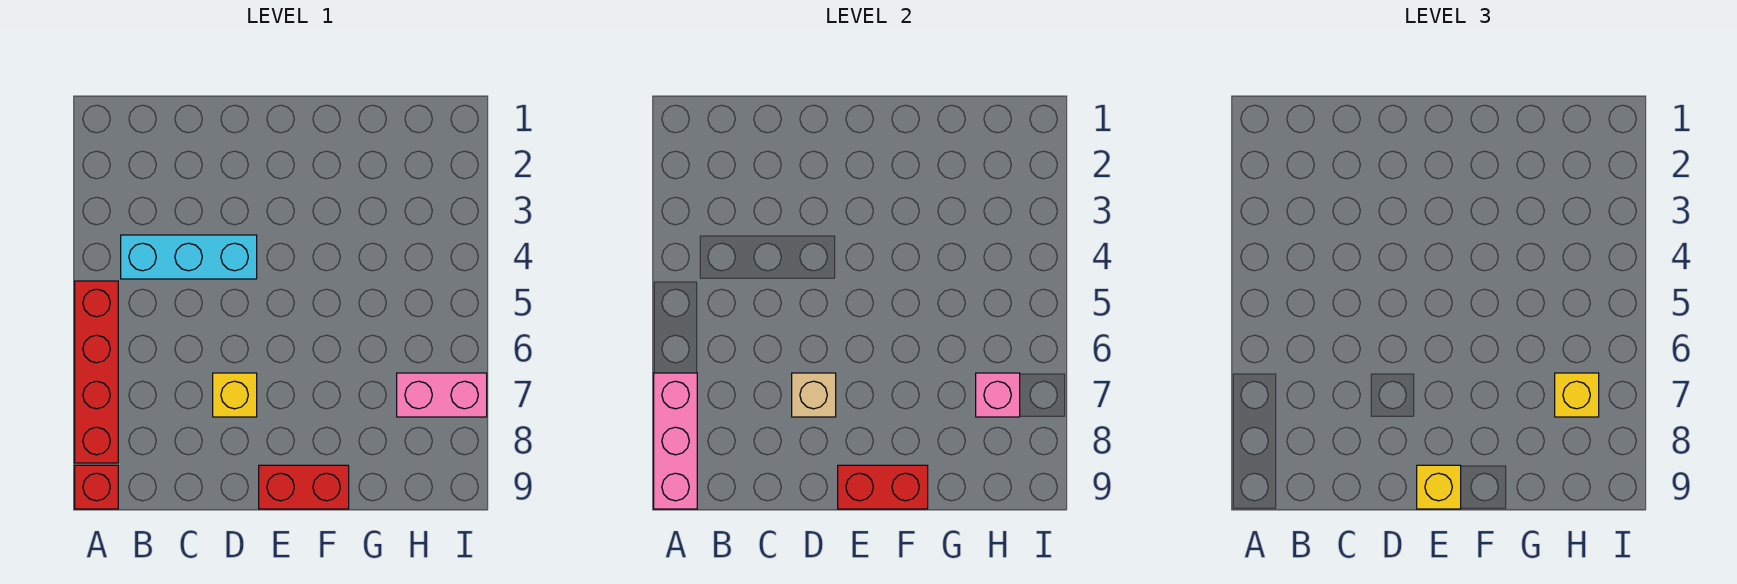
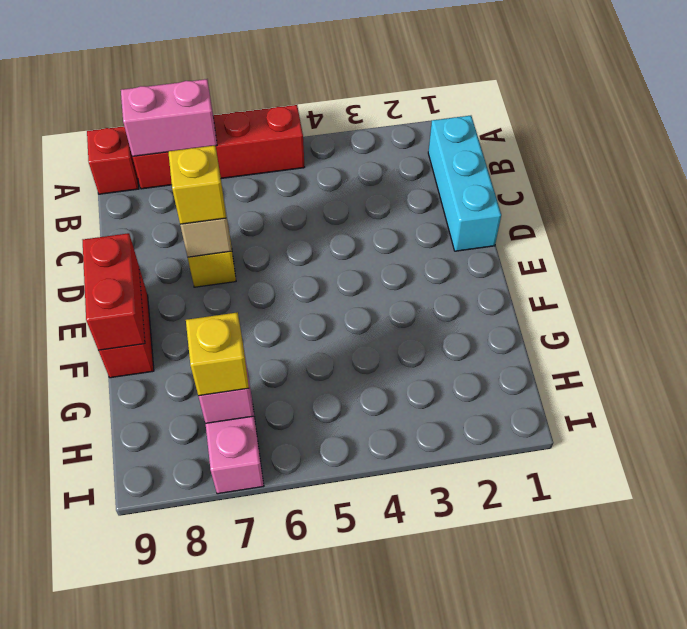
pink brick A7:A9 level 2 -> pink brick A7:A8 level 2
cyan brick B4:D4 level 1 -> cyan brick B1:D1 level 1
yellow brick E9 level 3 -> yellow brick D7 level 3

